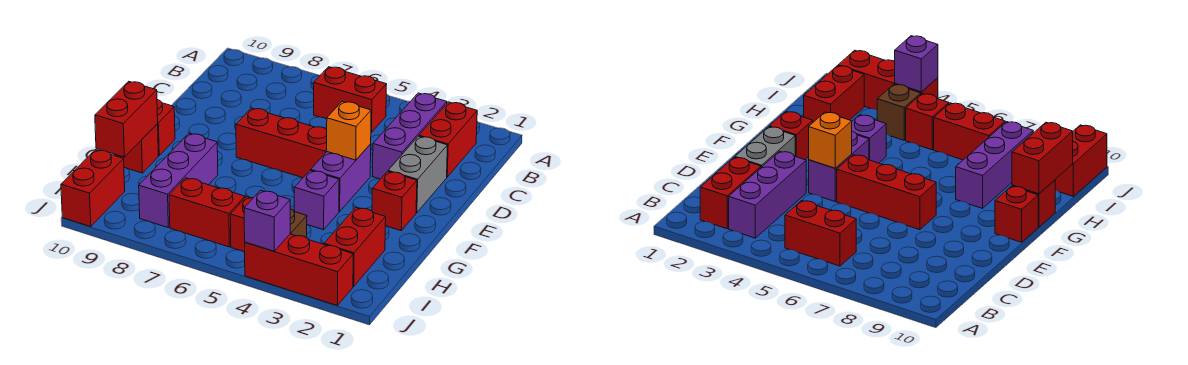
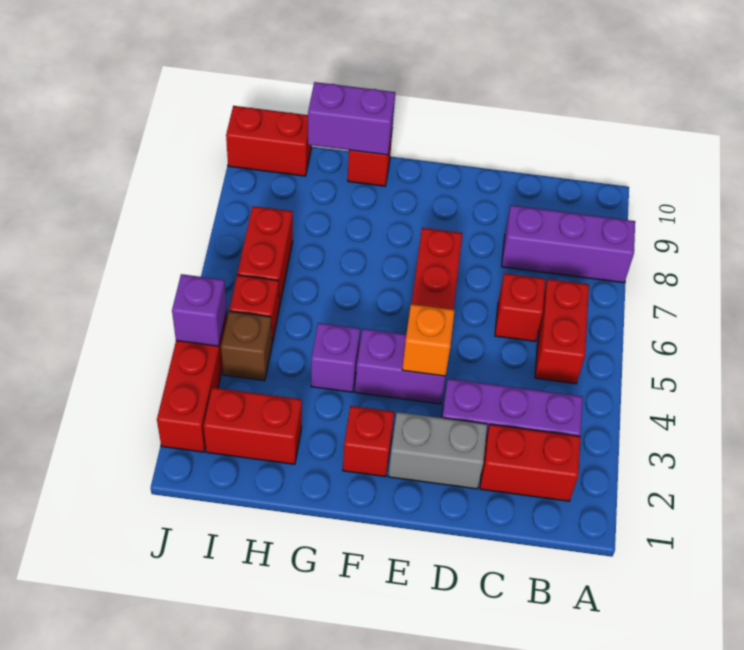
red brick F10 level 1 -> red brick C6 level 1
purple brick G8:I8 level 1 -> purple brick A8:C8 level 1
red brick G10:H10 level 2 -> purple brick G10:H10 level 2

